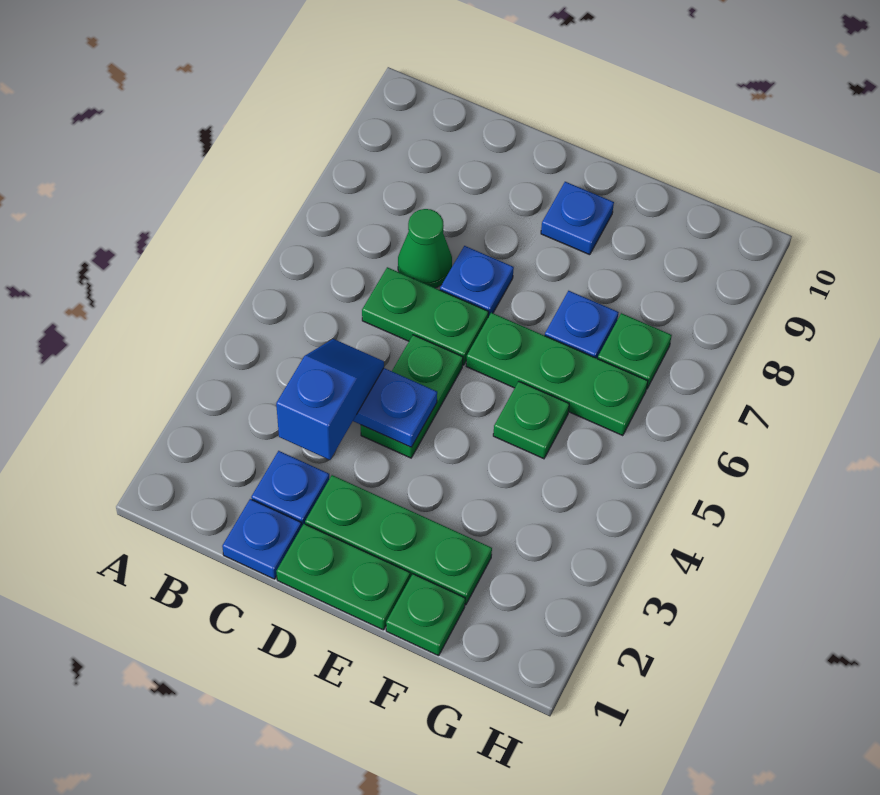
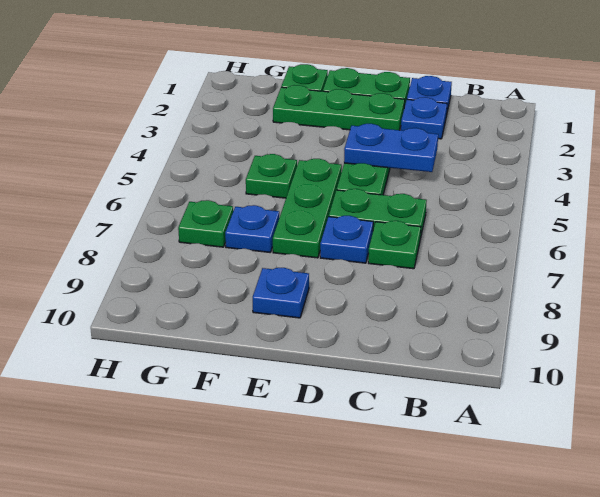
blue slope C3:C4 level 3 top 3 -> none
green cone C7 level 1 -> green plate C7 level 1
green plate E6:G6 level 1 -> green plate E5:E7 level 1

